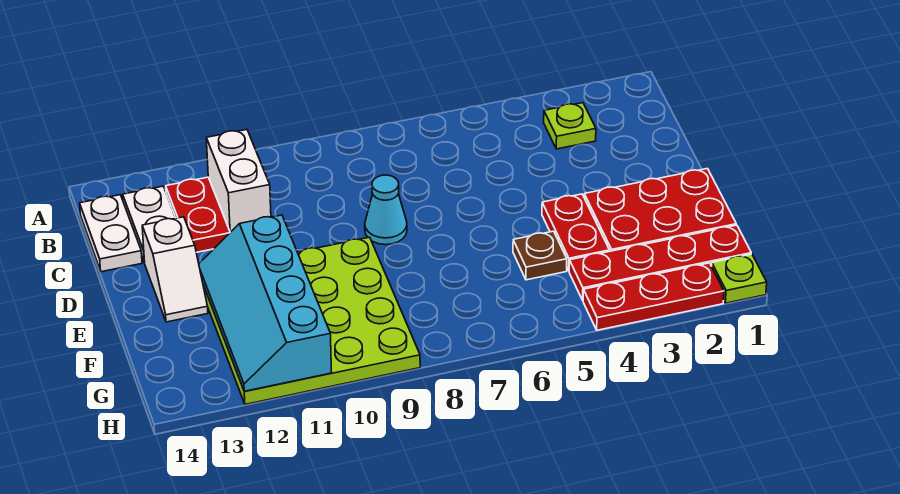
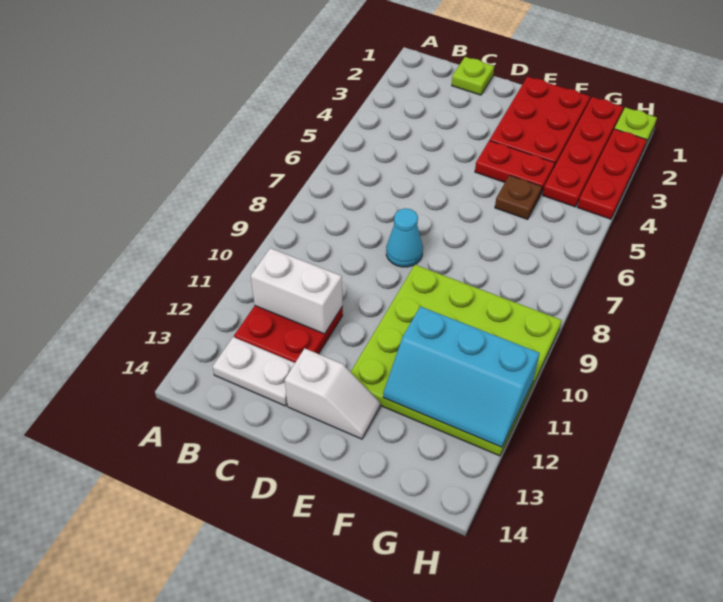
lime plate B3 level 1 -> lime plate C1 level 1
white plate B14:C14 level 1 -> none
cyan slope E11:H12 level 2 top 11 -> cyan slope F11:H12 level 2 top 11

